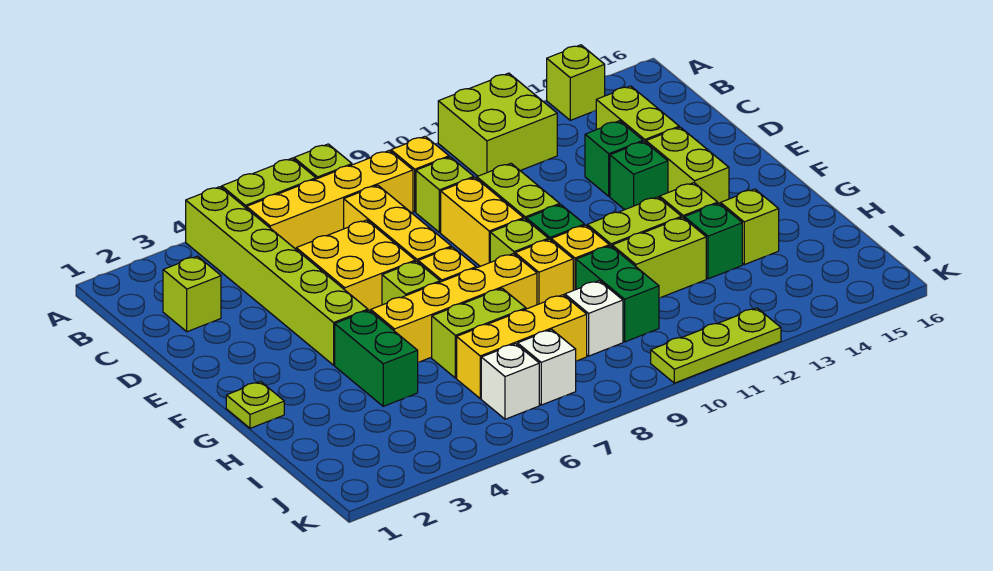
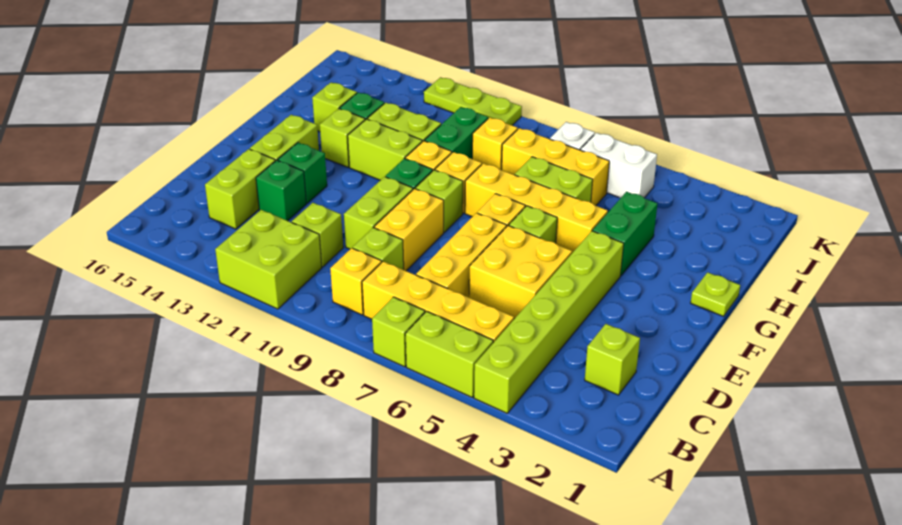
lime brick A14 level 1 -> lime brick C11 level 1
white brick I9 level 1 -> yellow brick I9 level 1
white brick J6 level 1 -> white brick J5:J6 level 1

